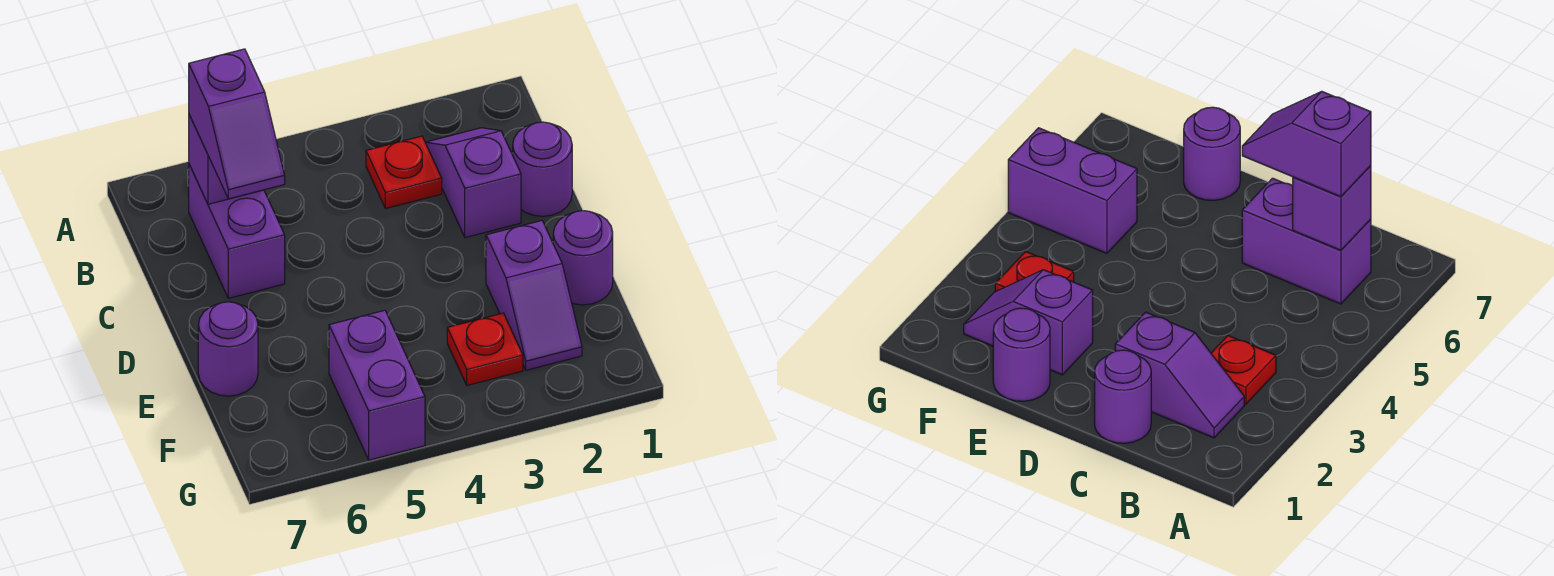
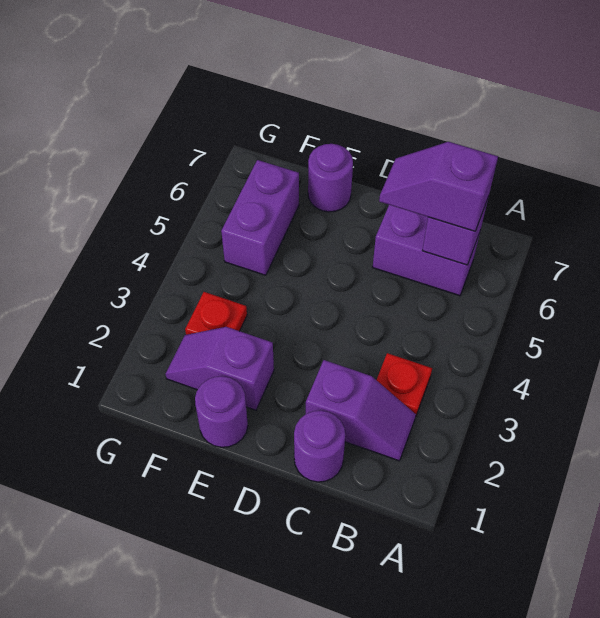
purple brick F5:G5 level 1 -> purple brick F5:F6 level 1

